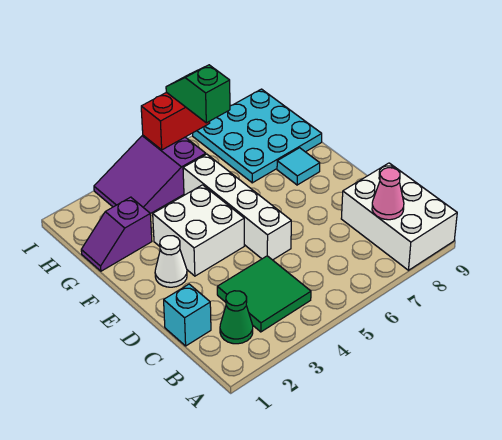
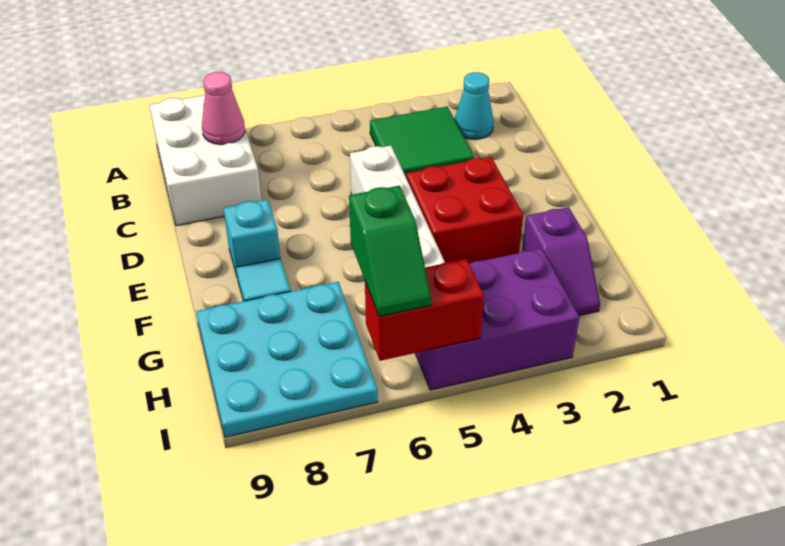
green cone B2 level 1 -> cyan cone B2 level 1
cyan brick C1 level 1 -> cyan brick E8 level 1
white cone E2 level 1 -> none
white brick E3:F4 level 1 -> red brick E3:F4 level 1
purple slope G1:G2 level 1 top 2 -> purple slope G2:H2 level 1 top G
purple slope H3:I5 level 1 top 5 -> purple brick H3:I5 level 1

